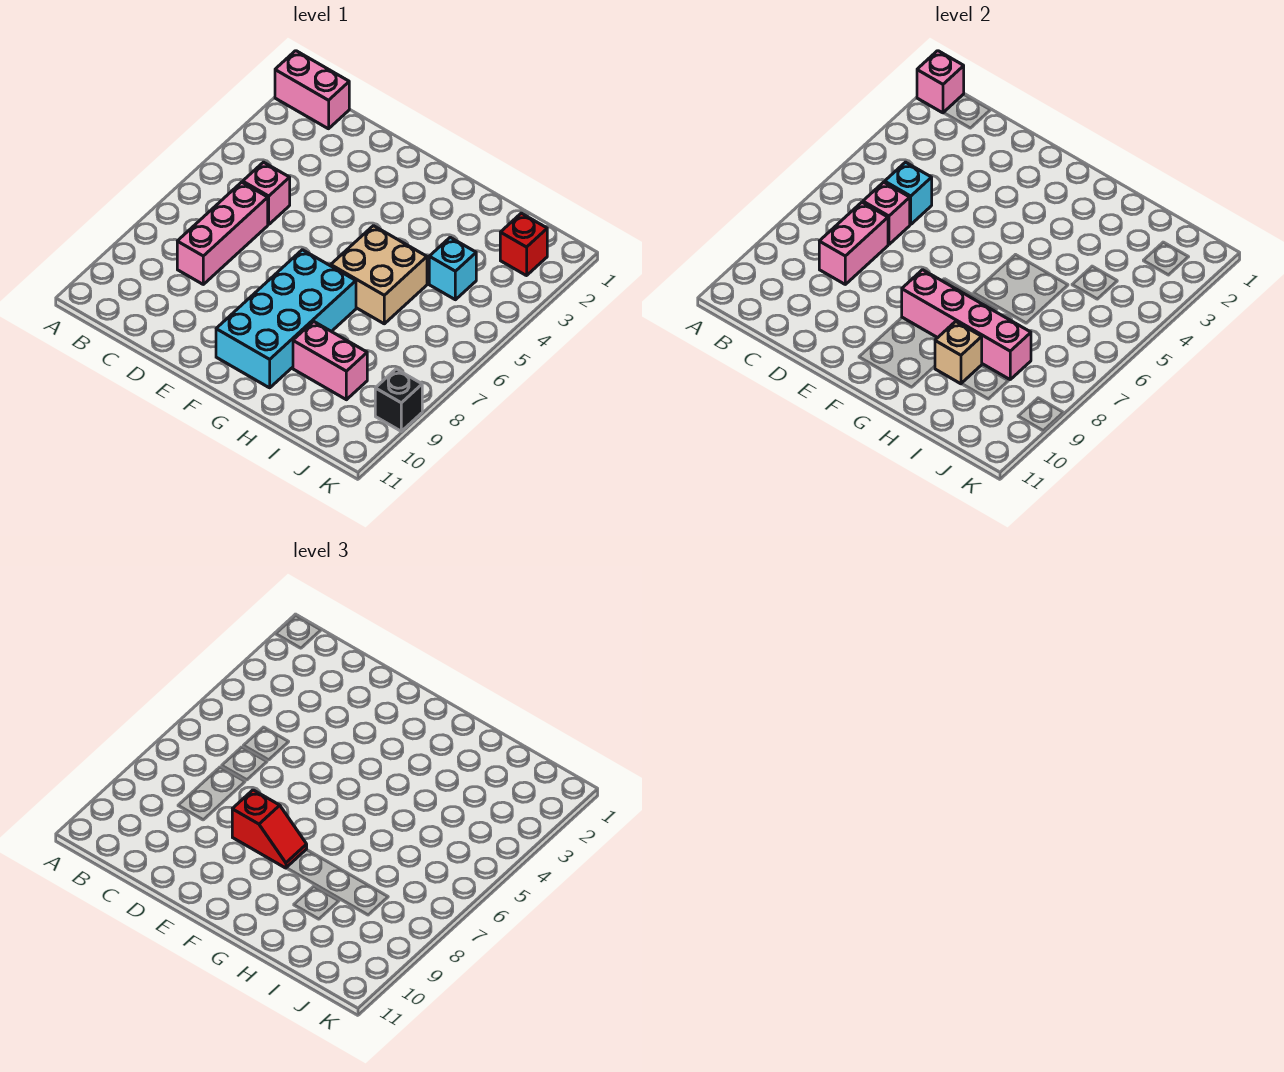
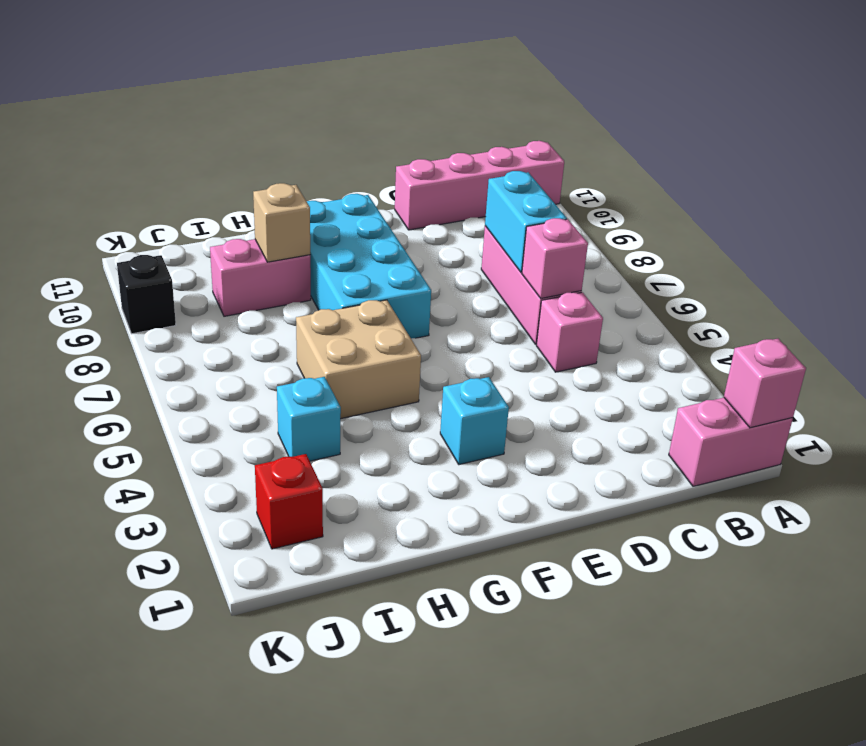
cyan brick C5 level 2 -> cyan brick F3 level 1
pink brick C7:C8 level 2 -> cyan brick C7:C8 level 2
red slope E8:F8 level 3 top E -> none
pink brick F8:I8 level 2 -> pink brick A11:D11 level 1

